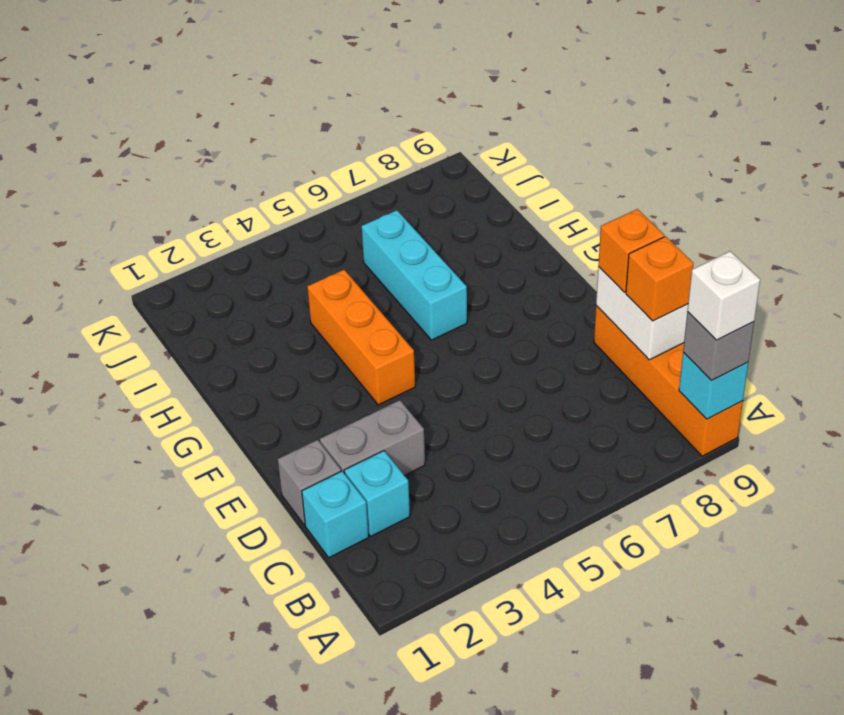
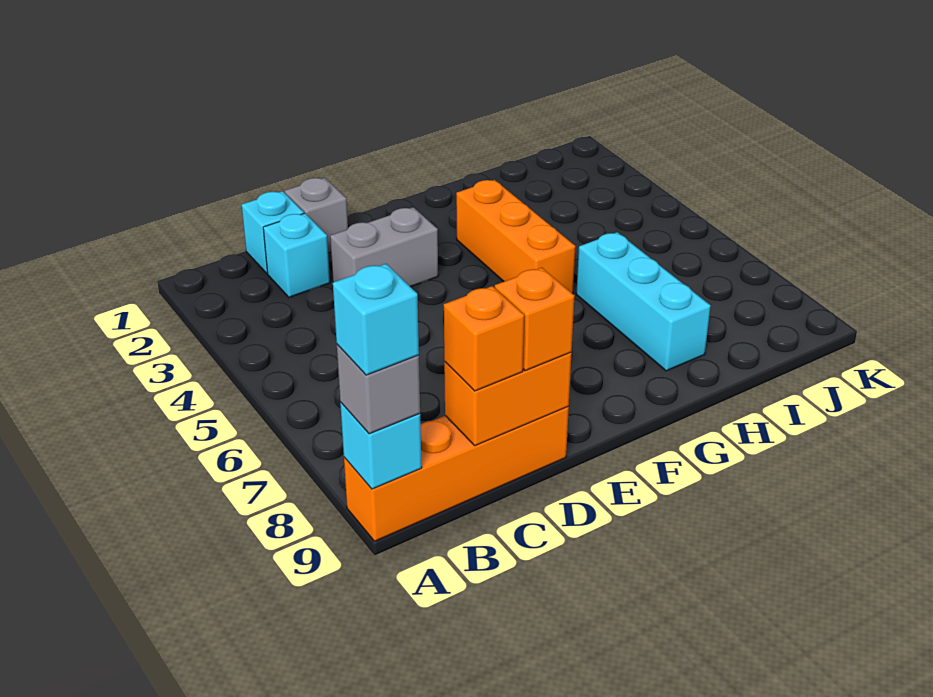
white brick A9 level 4 -> cyan brick A9 level 4
white brick C9:D9 level 2 -> orange brick C9:D9 level 2
grey brick D2:D3 level 1 -> grey brick D3:E3 level 1
orange brick F4:H4 level 1 -> orange brick G3:G5 level 1
cyan brick G6:I6 level 1 -> cyan brick H6:H8 level 1

